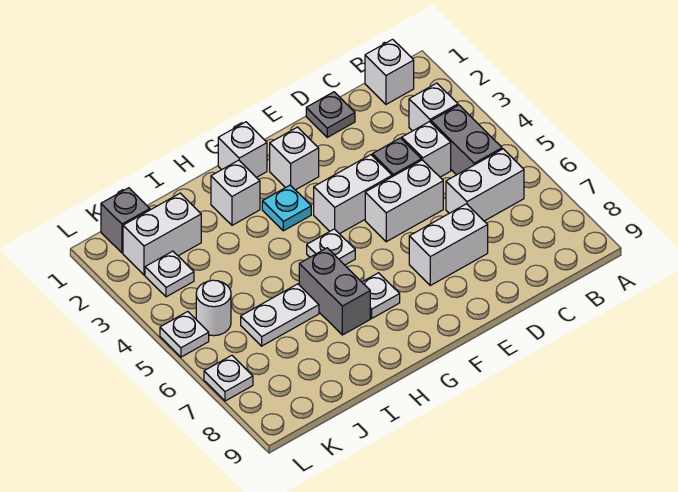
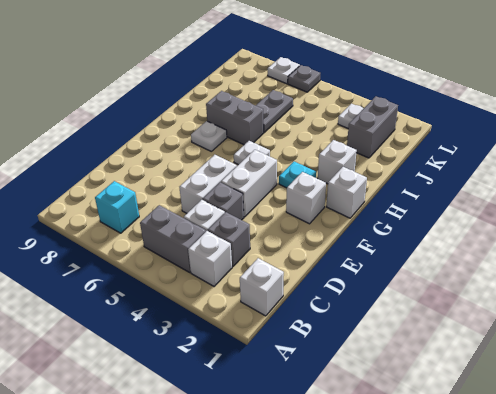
white brick B6:C6 level 1 -> none
none -> cyan brick B7 level 1
grey plate D1 level 1 -> grey plate L6 level 1
white brick D7:E7 level 1 -> none
white plate I6:J6 level 1 -> grey plate I6:J6 level 1
white brick J2:K2 level 1 -> grey brick J2:K2 level 1
grey brick K1 level 1 -> grey brick C3 level 1
white round brick K5 level 1 -> none
white plate L5 level 1 -> none

